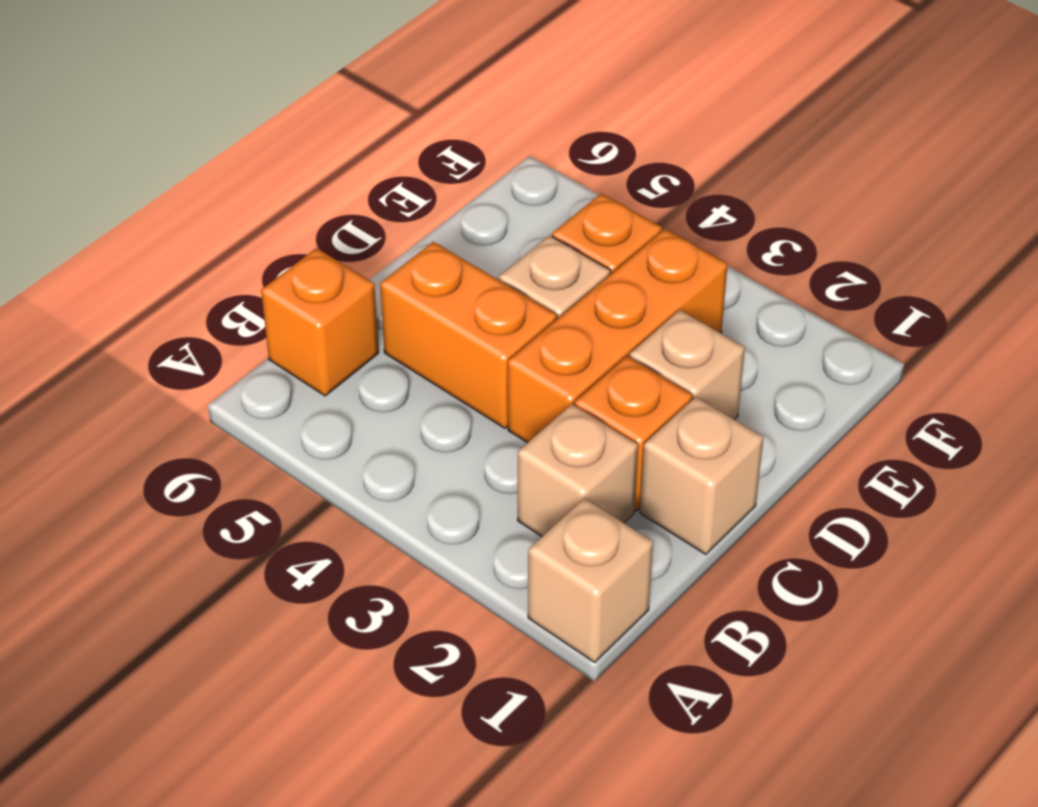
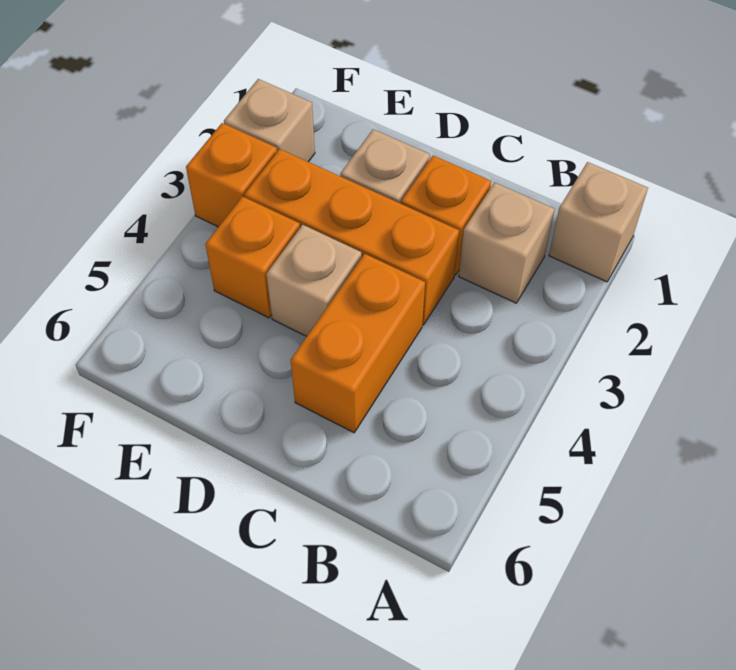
orange brick B6 level 1 -> orange brick F3 level 1
tan brick C1 level 1 -> tan brick F2 level 1

